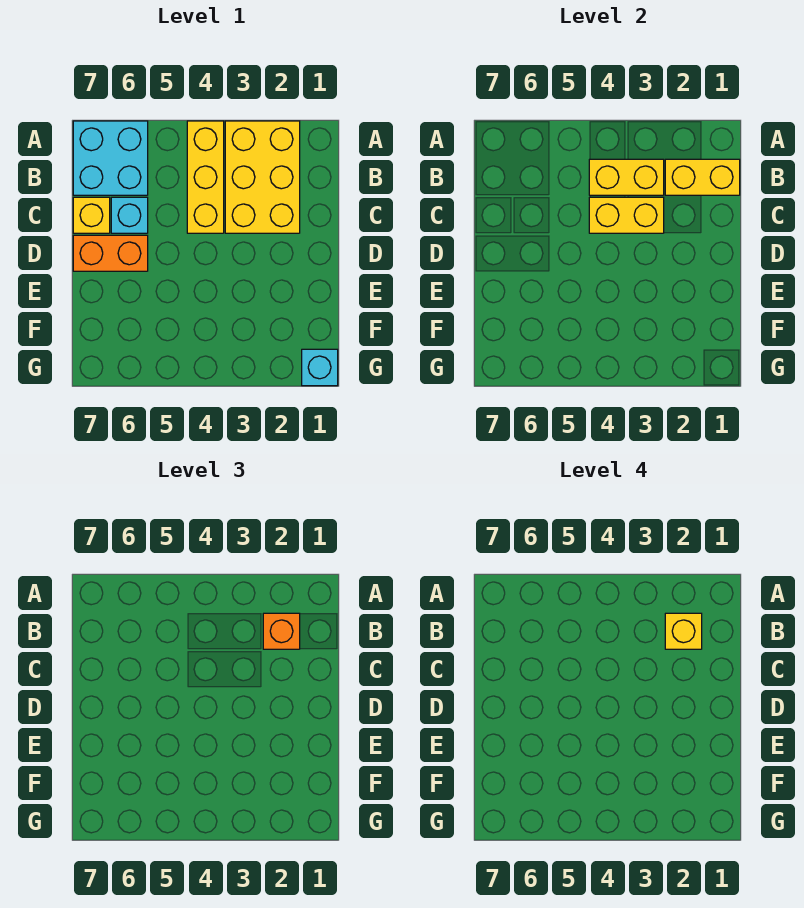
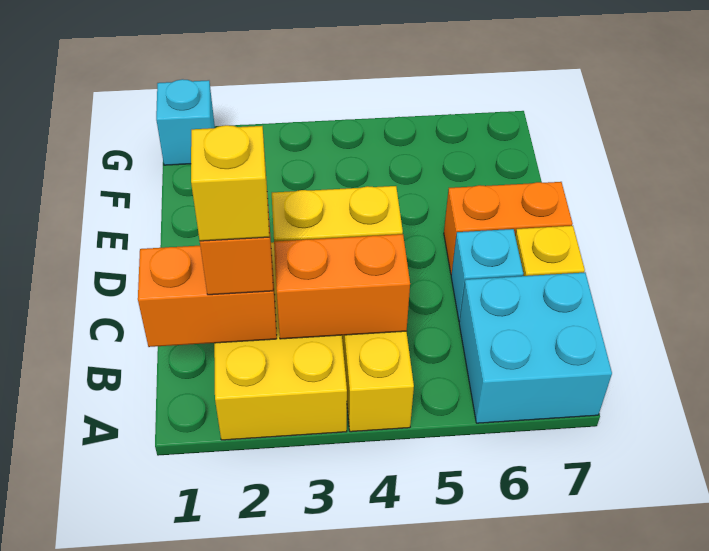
yellow brick B1:B2 level 2 -> orange brick B1:B2 level 2
yellow brick B3:B4 level 2 -> orange brick B3:B4 level 2

